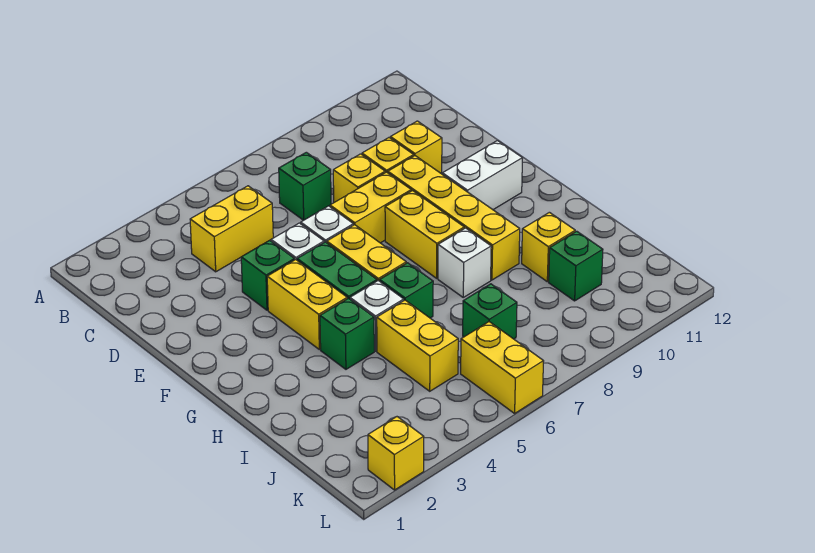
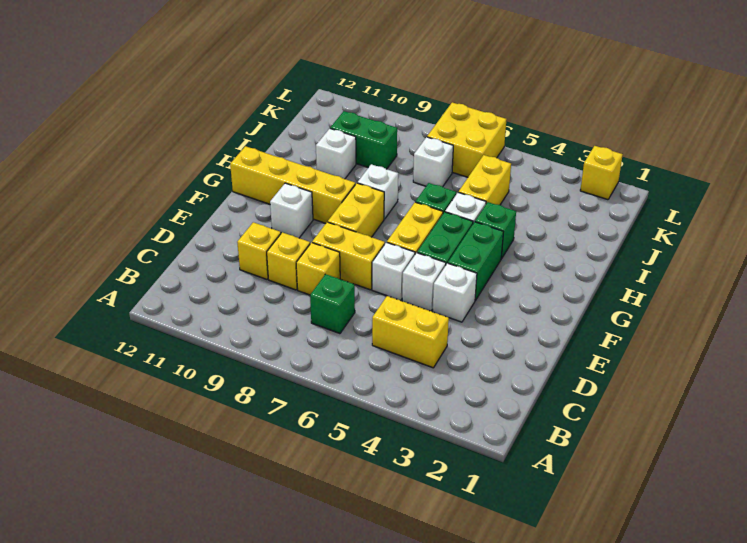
green brick E4 level 1 -> white brick E4 level 1
yellow brick E9:H9 level 1 -> yellow brick G9:G12 level 1
yellow brick F4:G4 level 1 -> green brick F4:G4 level 1
white brick F10:F11 level 1 -> white brick F10 level 1
yellow brick I10 level 1 -> white brick I10 level 1
green brick J7 level 1 -> white brick J7 level 1
green brick J10 level 1 -> green brick J9:J10 level 1
yellow brick K6:L6 level 1 -> yellow brick K6:L7 level 1

